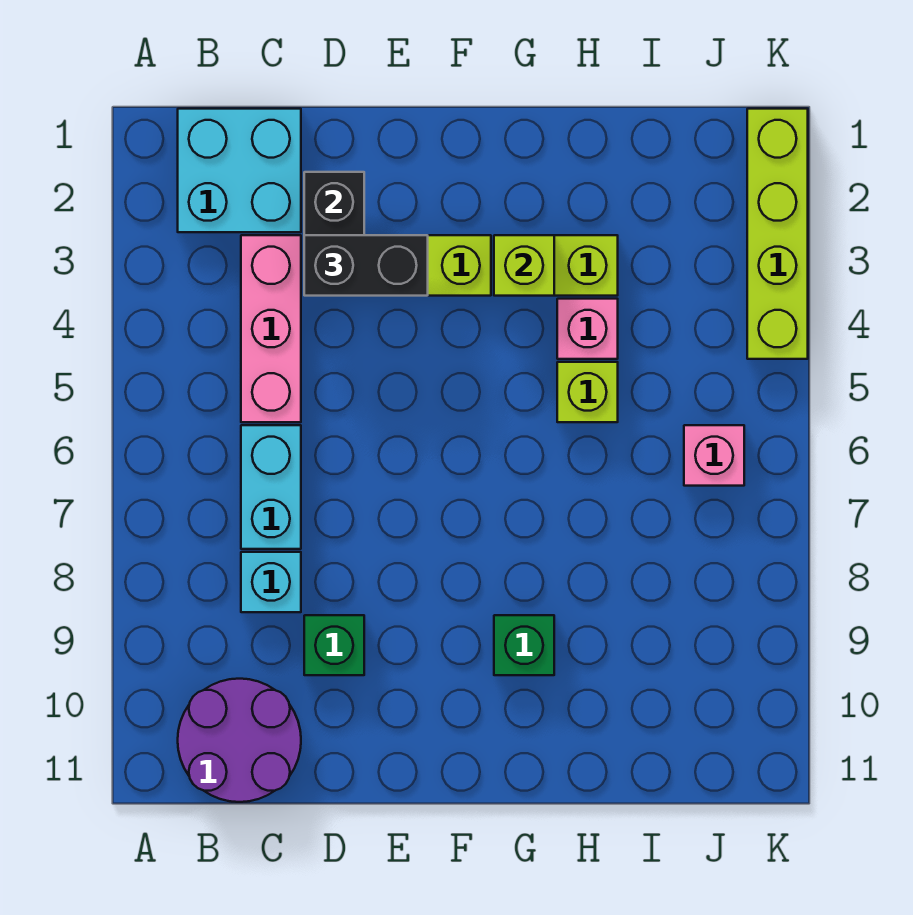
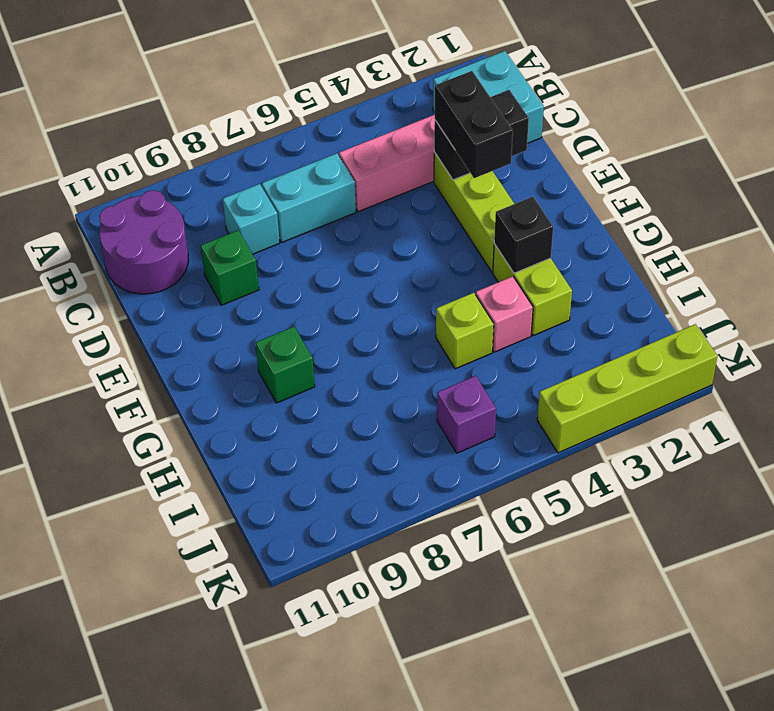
lime brick G3 level 2 -> black brick G3 level 2
pink brick J6 level 1 -> purple brick J6 level 1

